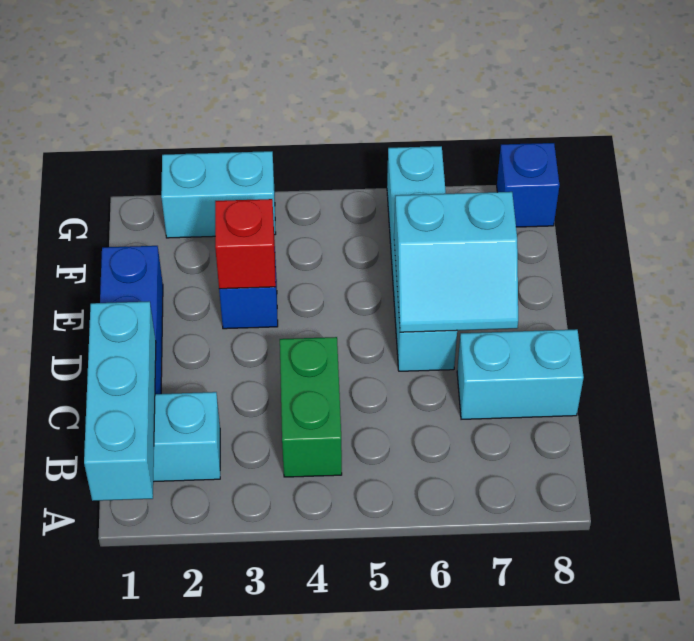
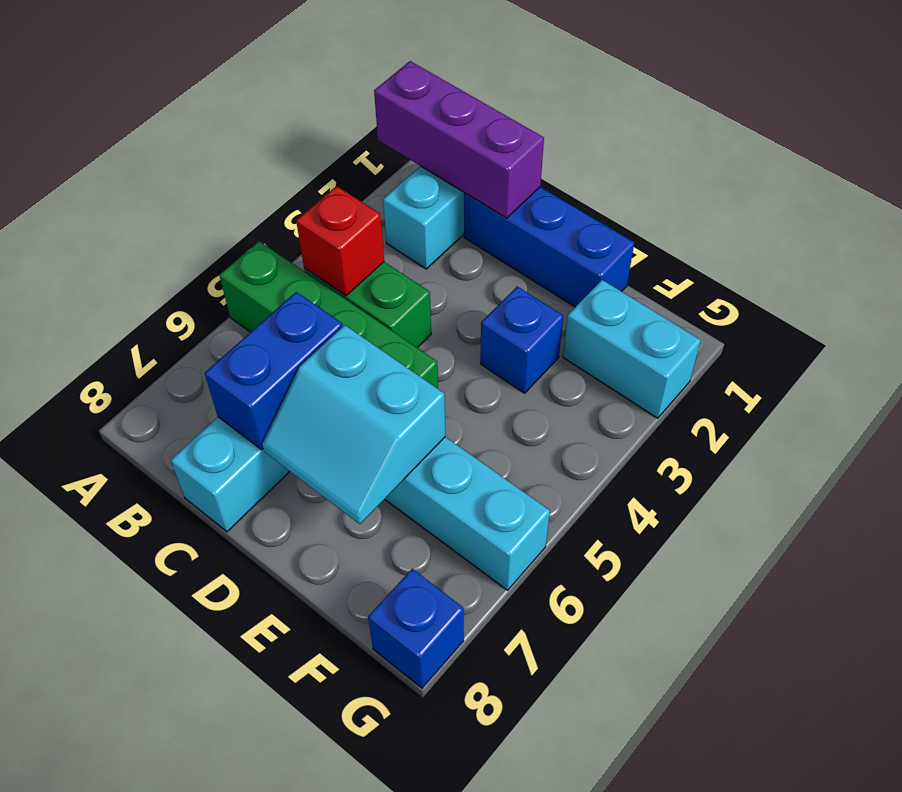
cyan brick A1:C1 level 2 -> purple brick A1:C1 level 2
none -> green brick A5:D5 level 1
none -> blue brick C6:C7 level 2
cyan slope D6:E7 level 2 top E -> cyan slope D6:E7 level 2 top 6
red brick E3 level 2 -> red brick B4 level 2
cyan brick G2:G3 level 1 -> cyan brick F2:G2 level 1

